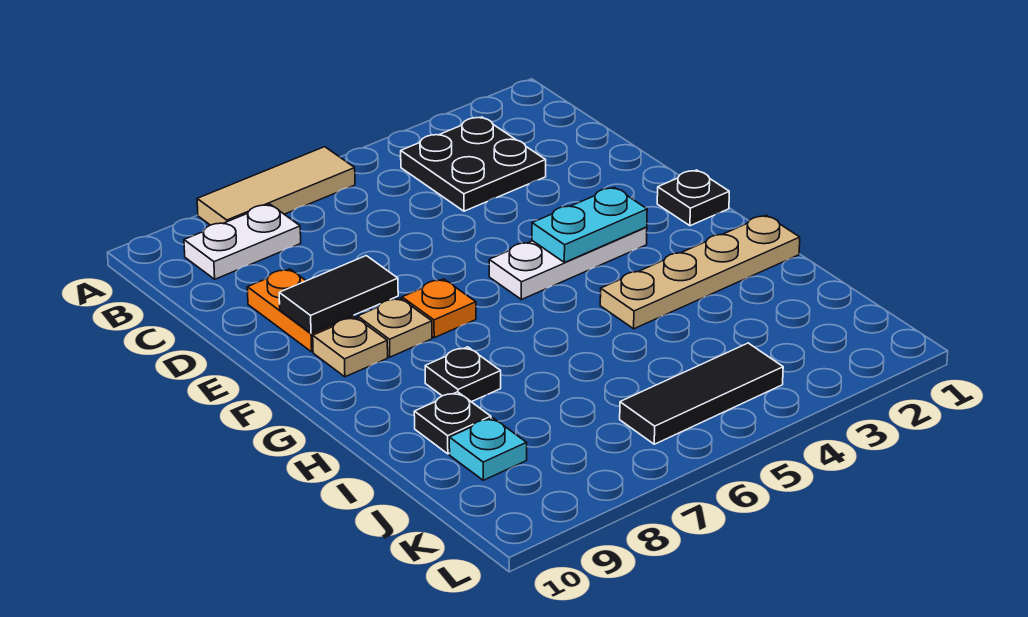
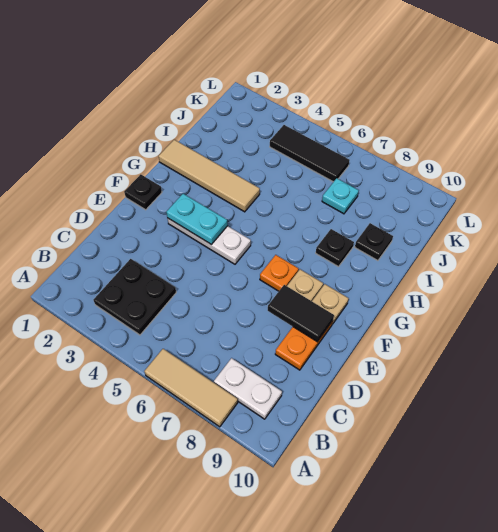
tan plate H1:H4 level 1 -> tan tile H1:H4 level 1
cyan plate J9 level 1 -> cyan plate J7 level 1

